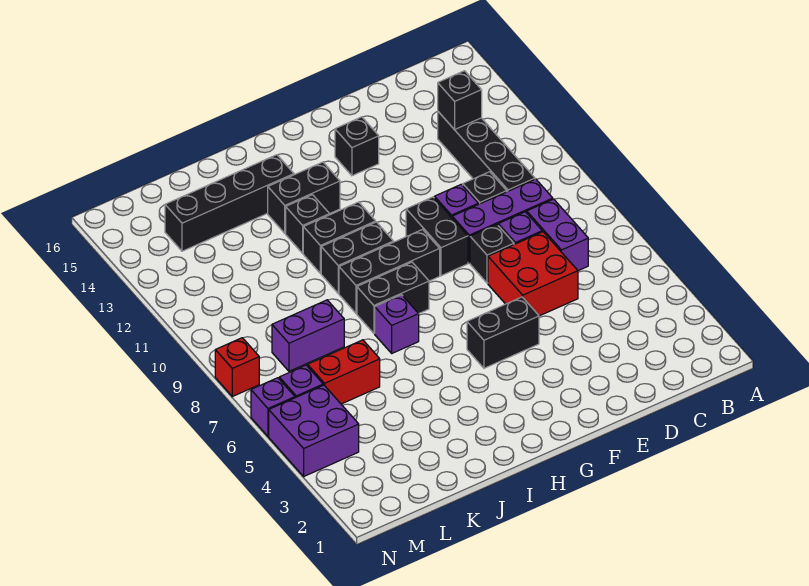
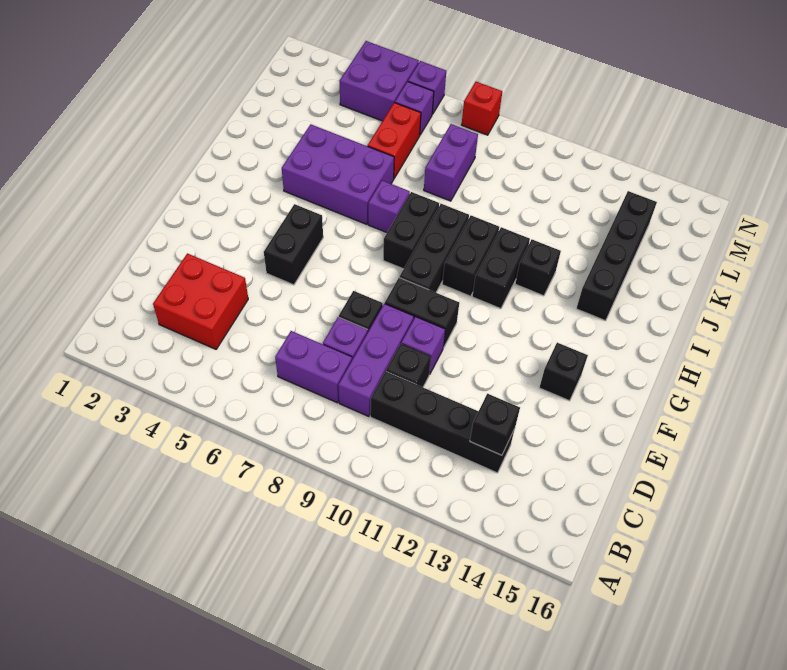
red brick D6:E7 level 1 -> red brick C3:D4 level 1
black brick H13:I13 level 1 -> none
none -> purple brick I4:J6 level 1

